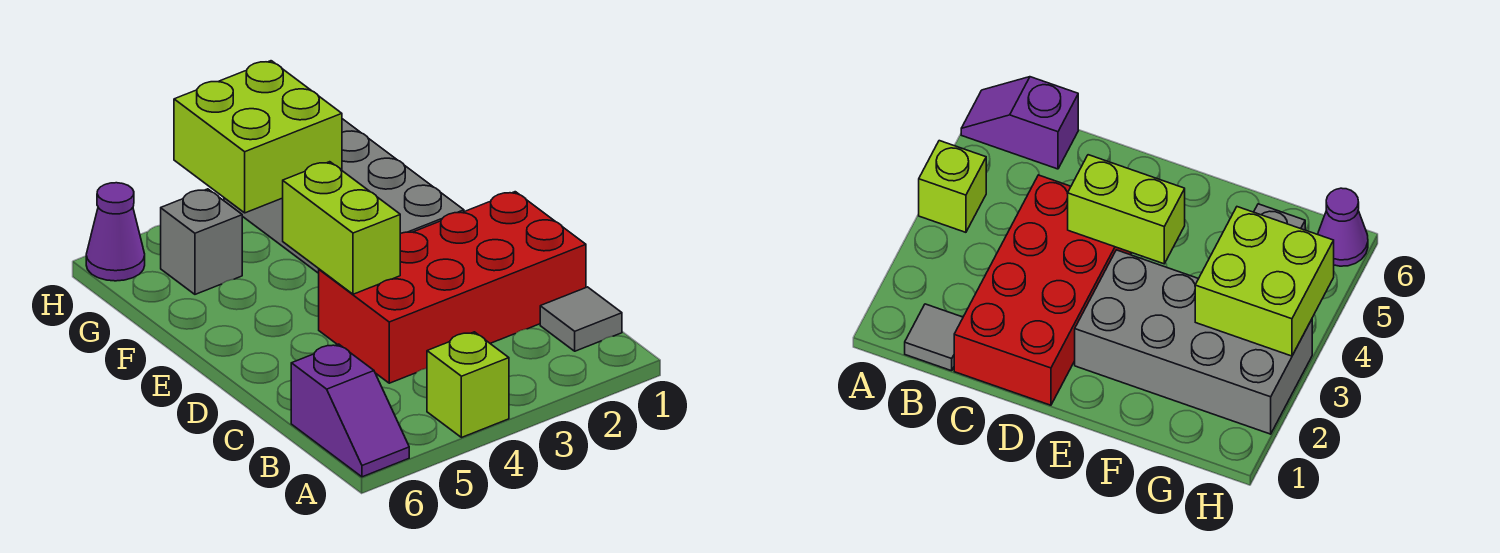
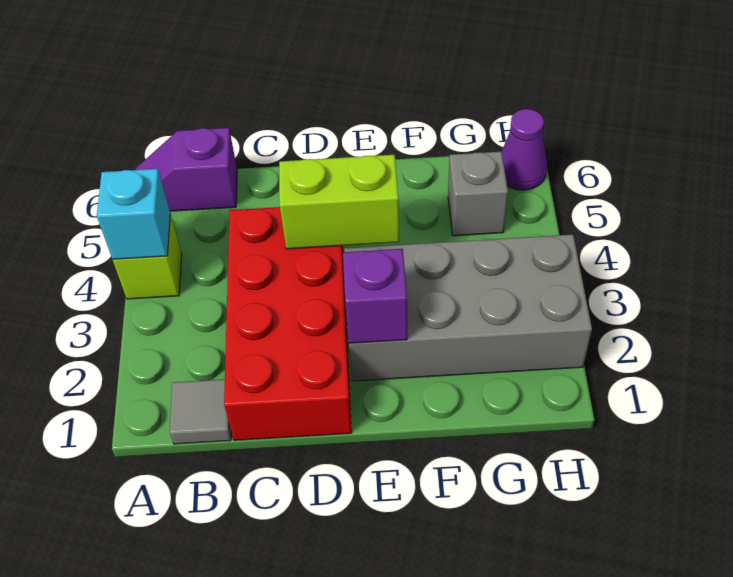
none -> cyan brick A4 level 2
none -> purple brick E2 level 2
lime brick G3:H4 level 2 -> none

